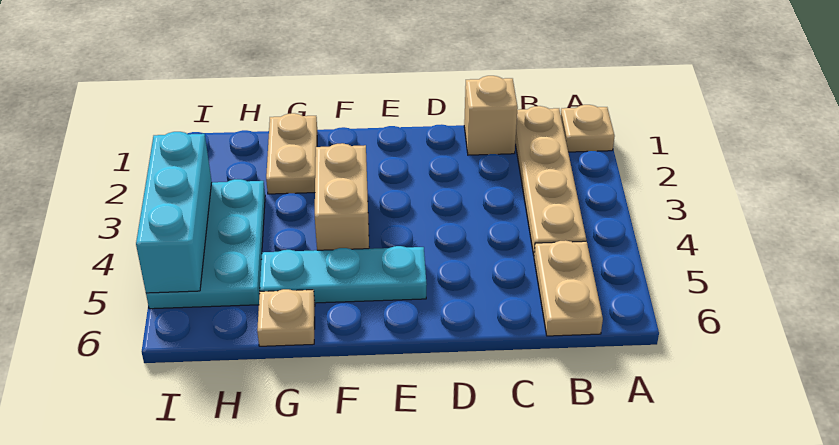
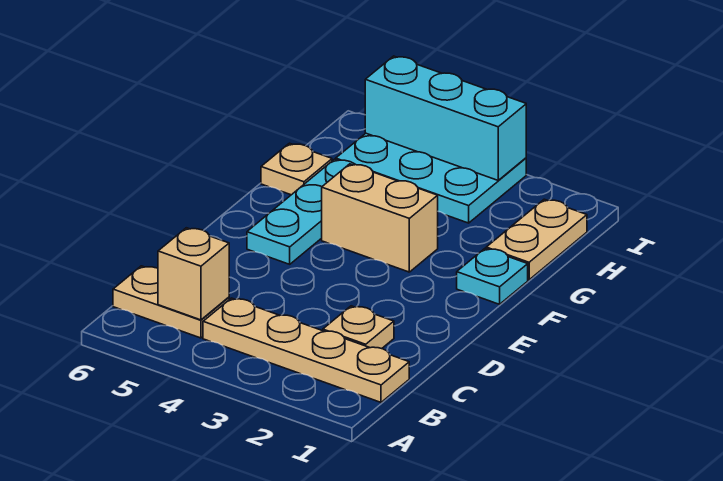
tan plate A1 level 1 -> tan plate C2 level 1
tan brick C1 level 1 -> tan brick B5 level 2
none -> cyan plate F1 level 1
tan plate G1:G2 level 1 -> tan plate G1:H1 level 1

